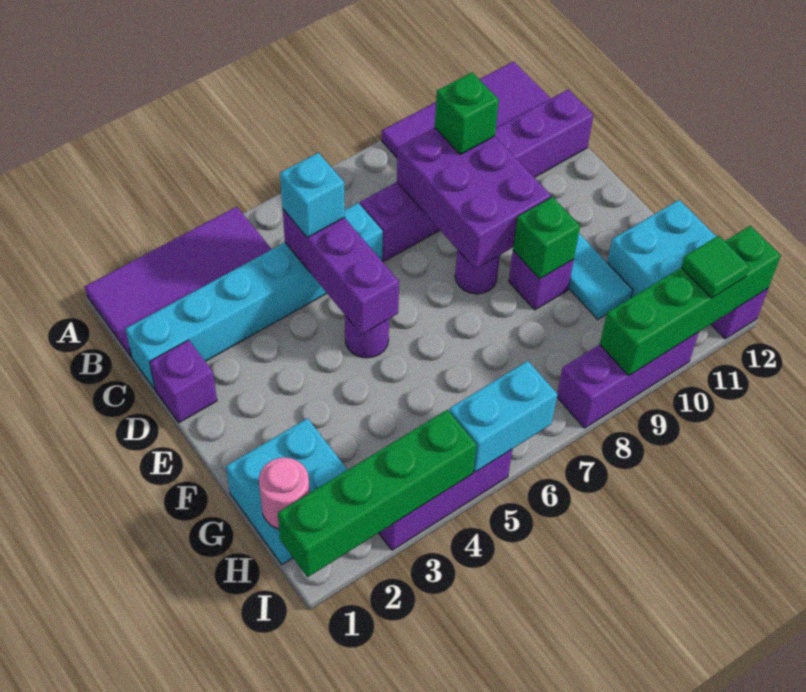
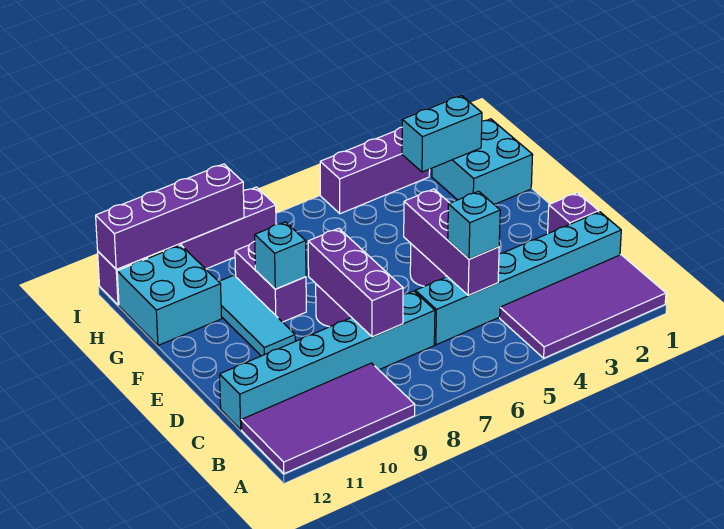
purple brick C7:C12 level 1 -> cyan brick C7:C12 level 1
purple brick C8:E9 level 2 -> purple brick C8:E8 level 2
green brick C9 level 3 -> none
purple brick F9 level 1 -> purple brick F9:G9 level 1
green brick F9 level 2 -> cyan brick F9 level 2
pink round brick H1 level 2 -> none
green brick I1:I4 level 2 -> none
cyan brick I5:I6 level 2 -> cyan brick H2:H3 level 2
green brick I9:I12 level 2 -> purple brick I9:I12 level 2
green tile I11 level 3 -> none

